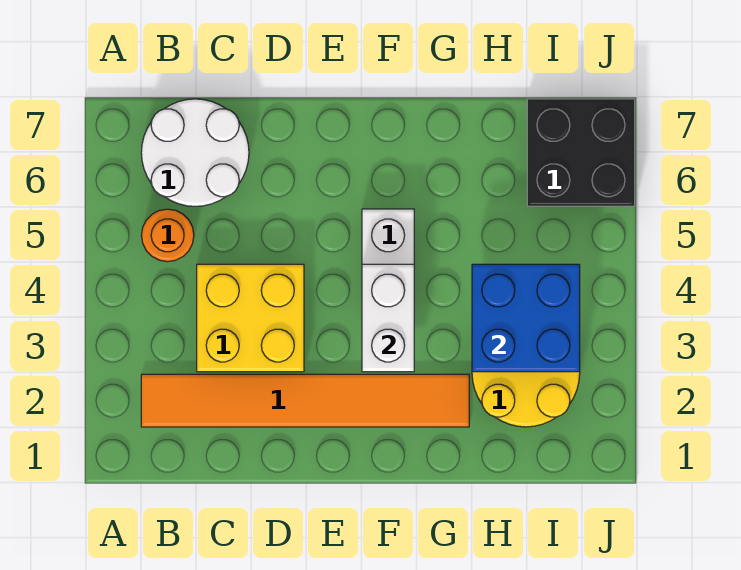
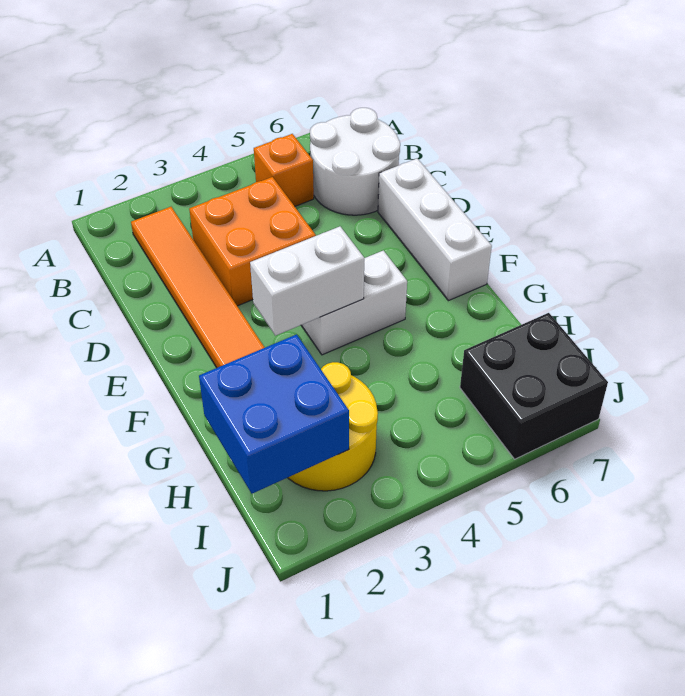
orange round brick B5 level 1 -> orange brick B5 level 1
yellow brick C3:D4 level 1 -> orange brick C3:D4 level 1
none -> white brick D7:F7 level 1
blue brick H3:I4 level 2 -> blue brick H1:I2 level 2

